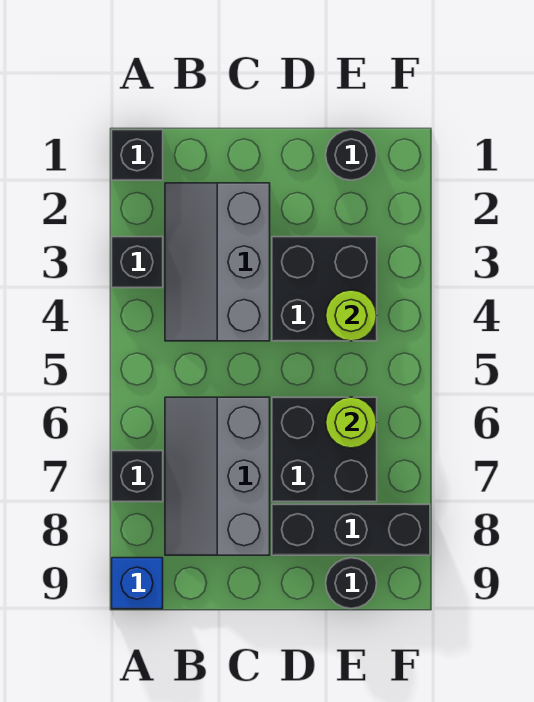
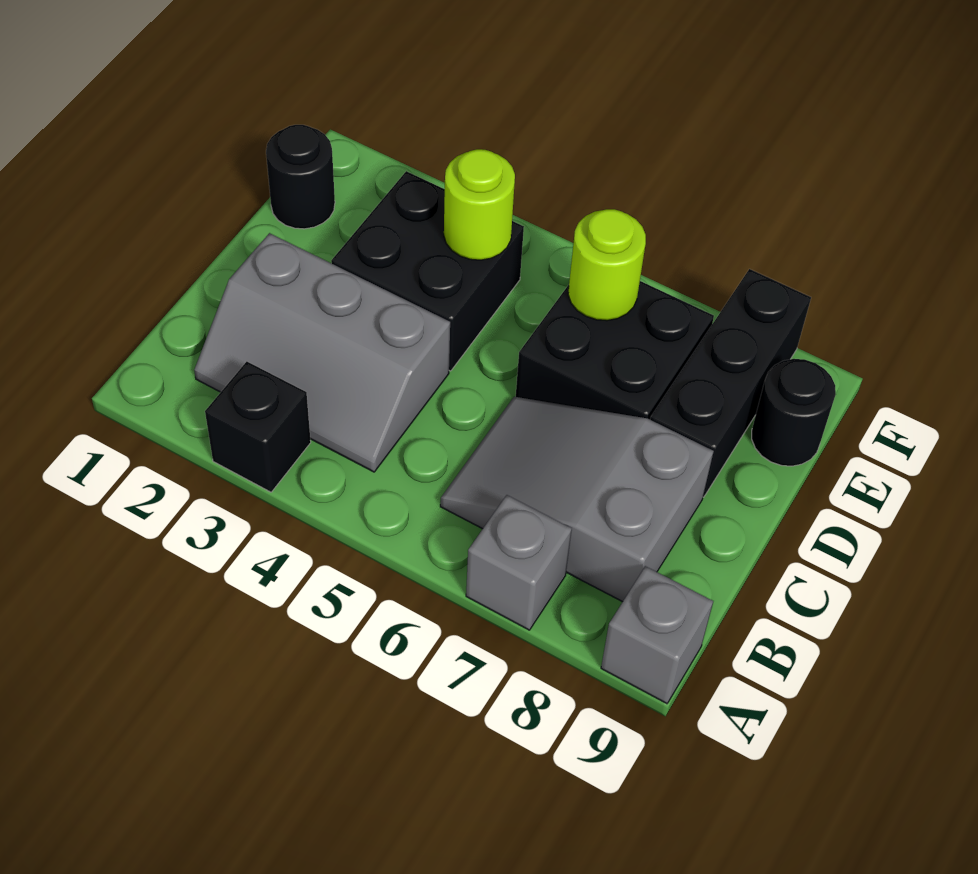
black brick A1 level 1 -> none
black brick A7 level 1 -> grey brick A7 level 1
blue brick A9 level 1 -> grey brick A9 level 1
grey slope B6:C8 level 1 top C -> grey slope B6:C8 level 1 top 8

